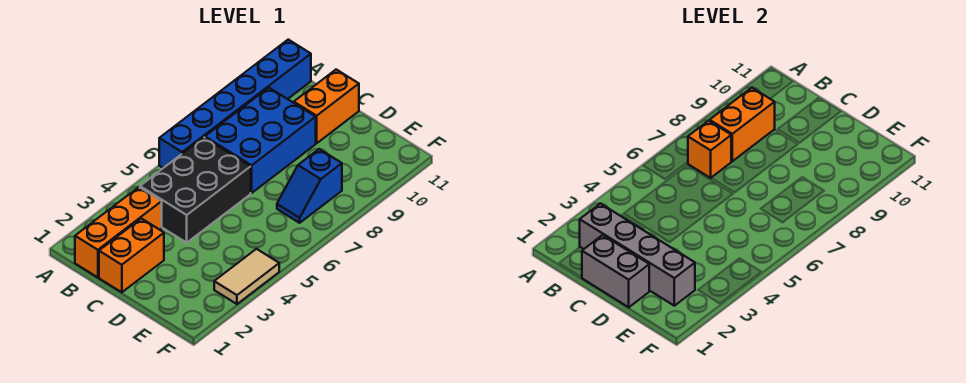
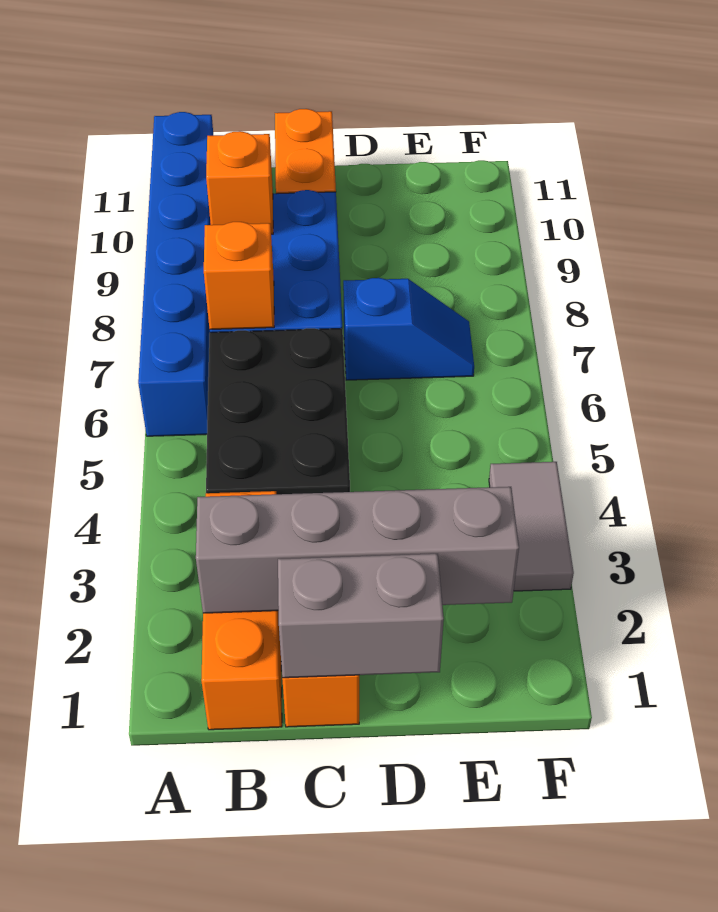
orange brick B8:B9 level 2 -> orange brick B9 level 2
blue slope E7:E8 level 1 top 8 -> blue slope D7:E7 level 1 top D
tan tile F3:F4 level 1 -> grey tile F3:F4 level 1

